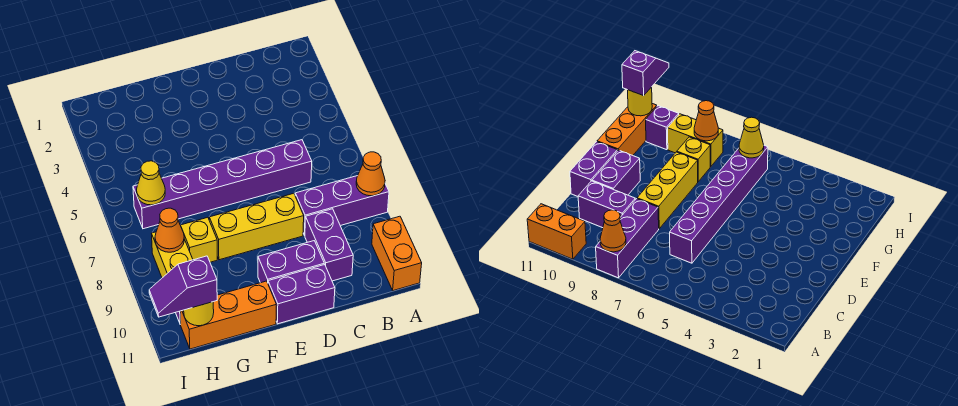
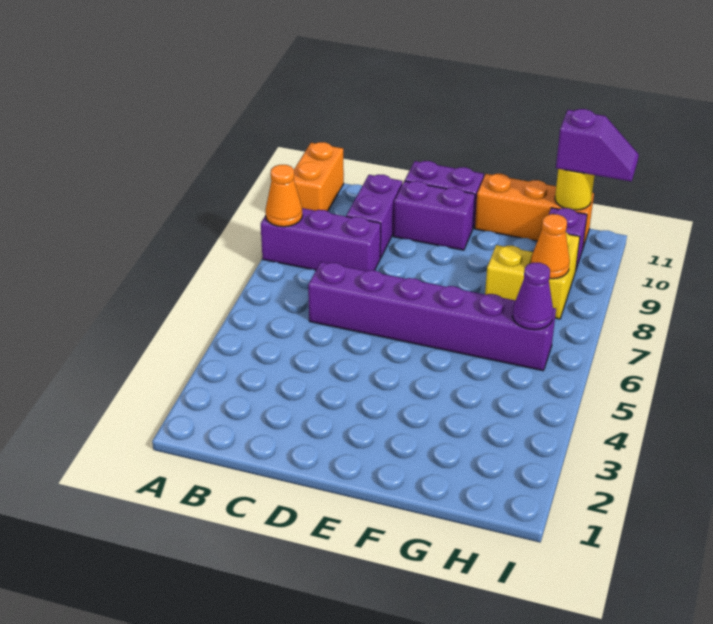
yellow brick D8:F8 level 1 -> none
yellow cone H6 level 2 -> purple cone H6 level 2

